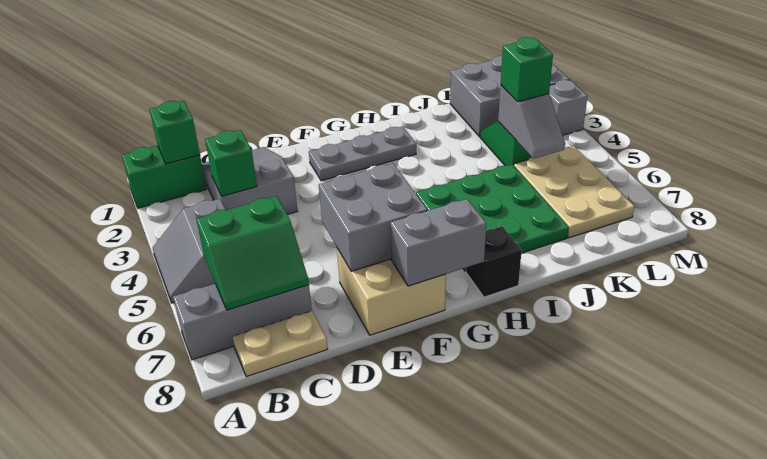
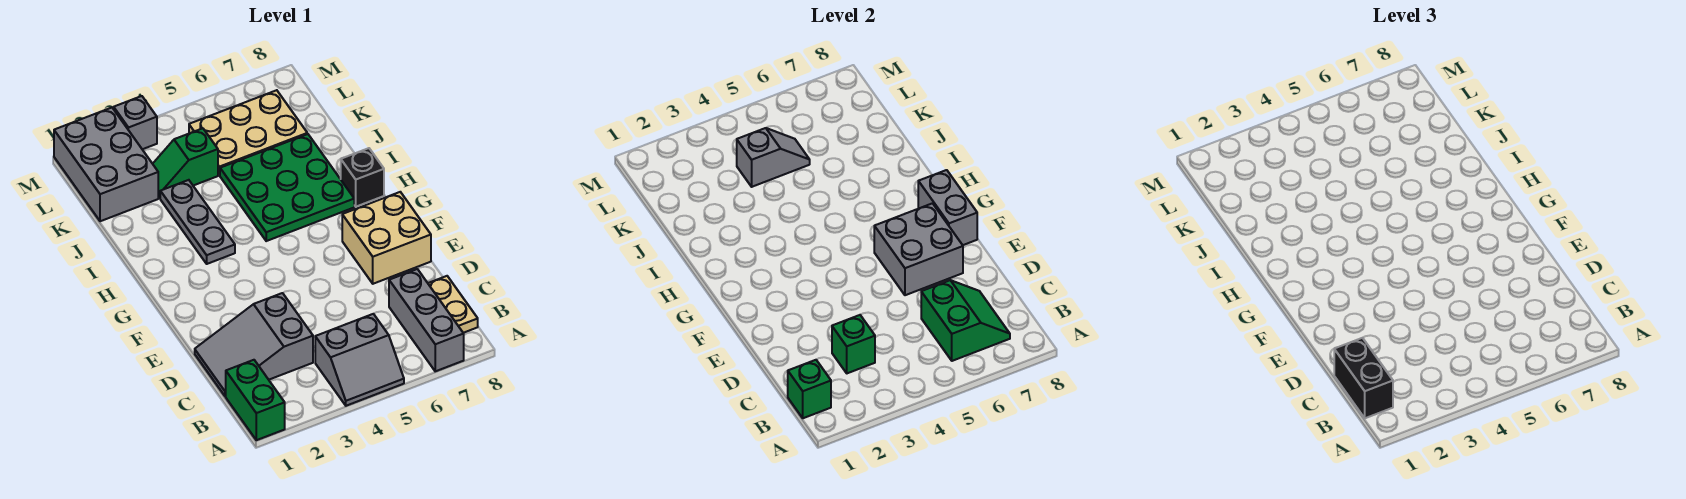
none -> black brick B1:C1 level 3
grey plate F2:H2 level 1 -> grey plate H3:J3 level 1
green brick K4 level 3 -> none

